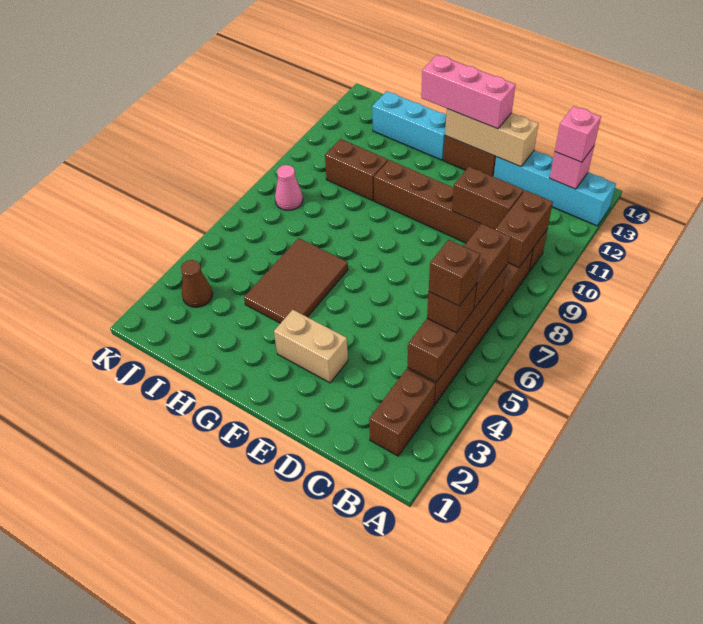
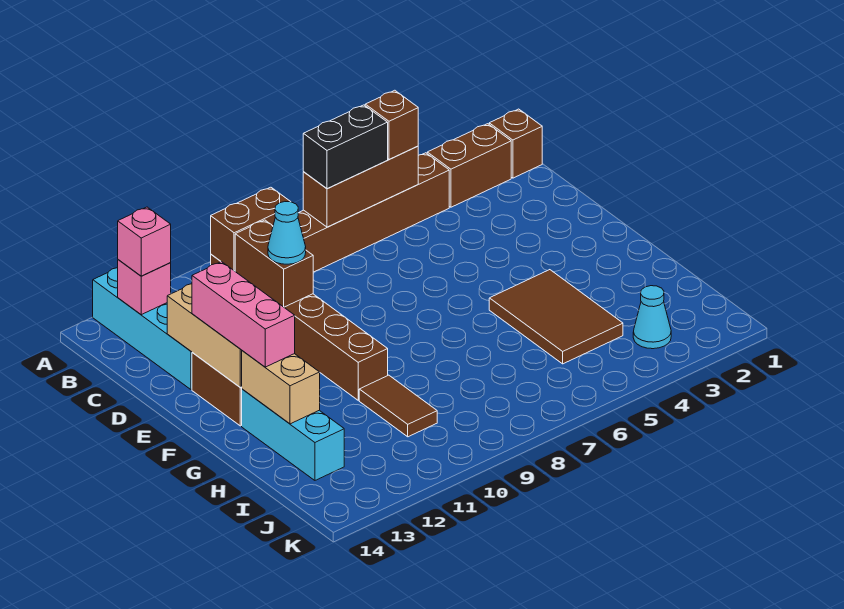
brown brick B4:B7 level 2 -> brown brick B5:B7 level 2
brown brick B5 level 4 -> brown brick B1 level 1
brown brick B6:B7 level 3 -> black brick B6:B7 level 3
none -> cyan cone D10 level 3
tan brick E3:F3 level 1 -> tan brick G13:H13 level 2
brown tile G4:H6 level 1 -> brown tile G4:I5 level 1
brown brick H10:I10 level 1 -> brown tile H10:I10 level 1
brown cone J3 level 1 -> cyan cone J3 level 1
pink cone J8 level 1 -> none

